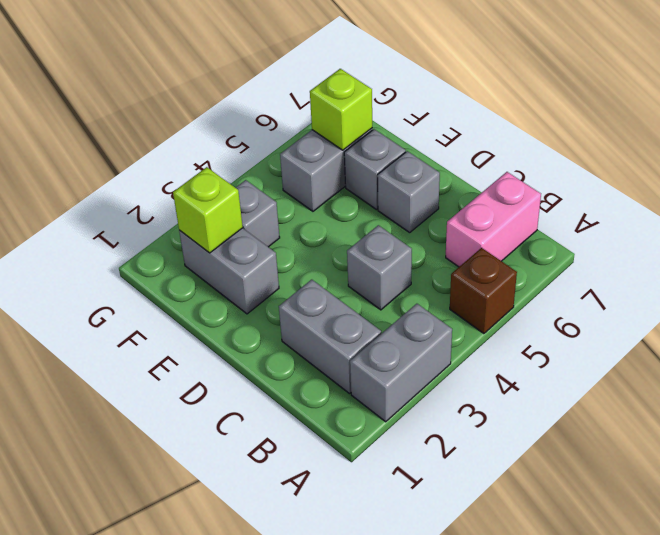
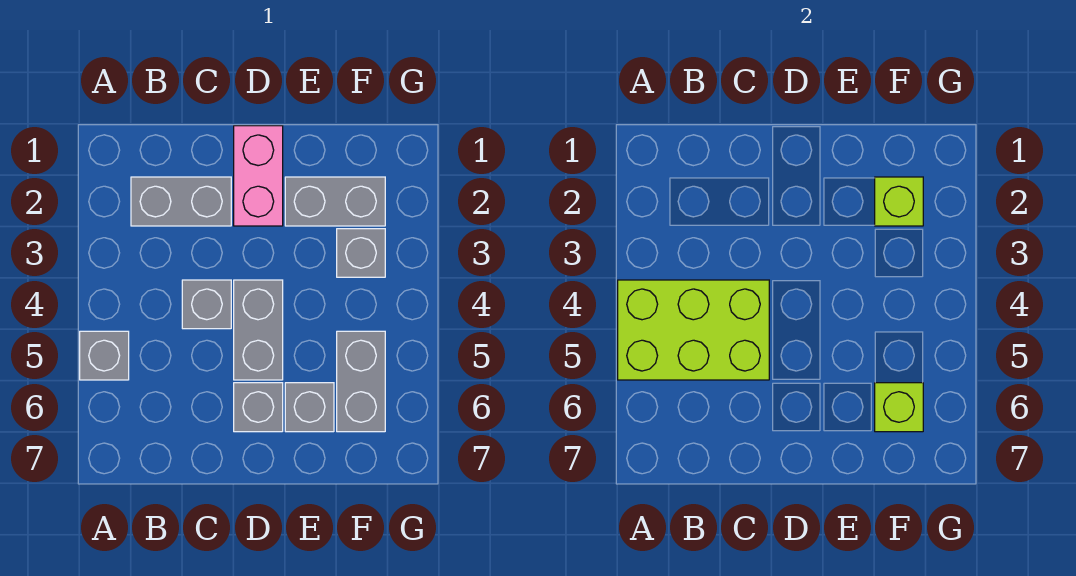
grey brick A2:A3 level 1 -> grey brick D4:D5 level 1
none -> lime brick A4:C5 level 2
brown brick A5 level 1 -> grey brick A5 level 1
pink brick B6:B7 level 1 -> pink brick D1:D2 level 1

